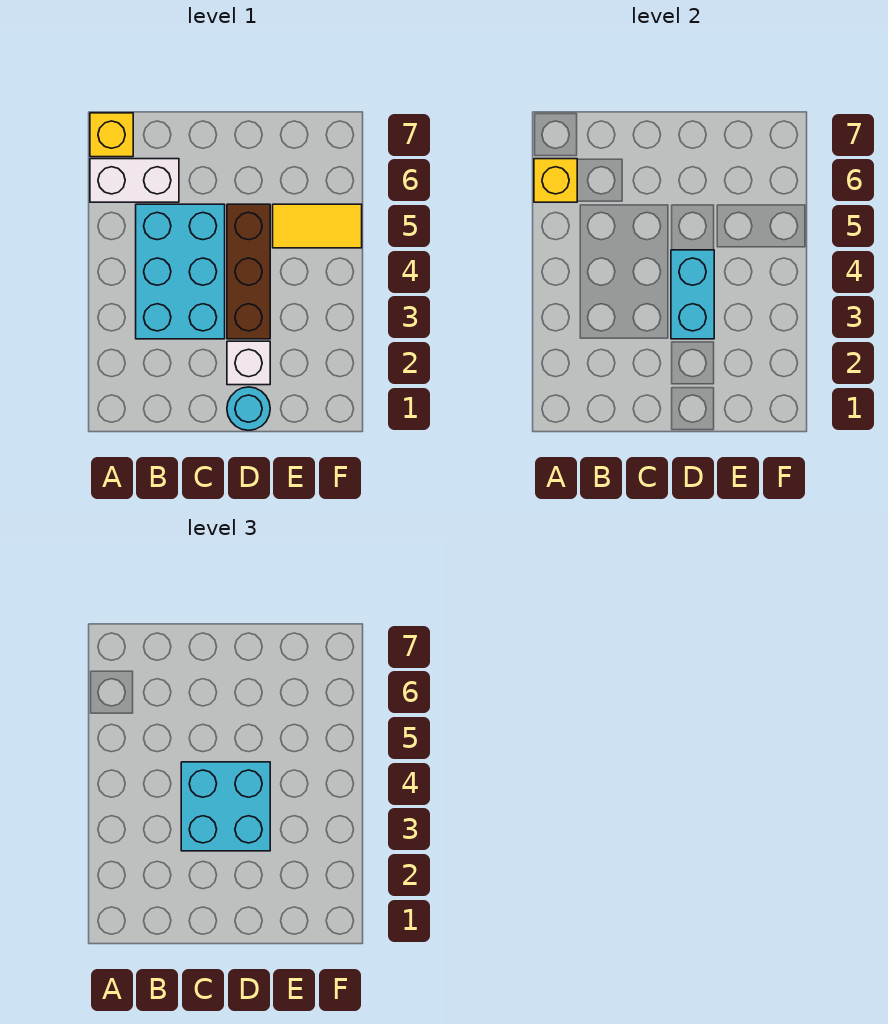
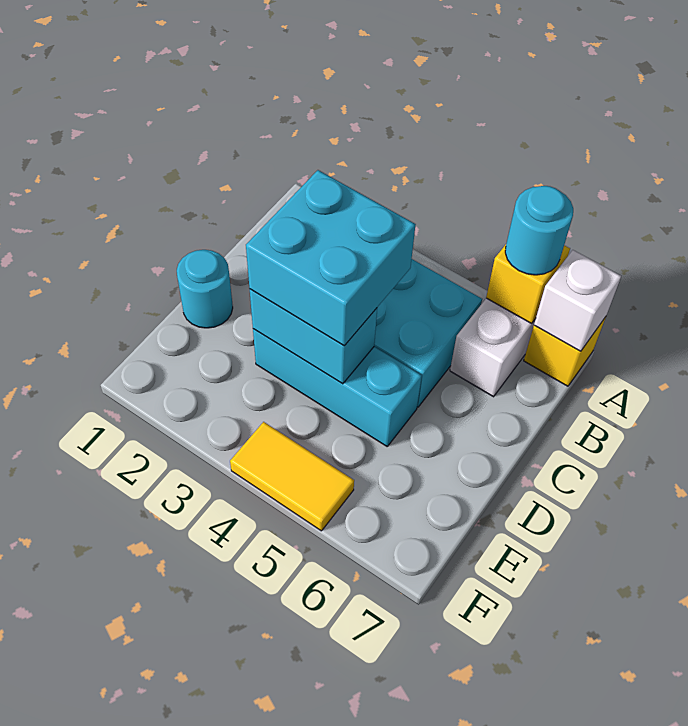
none -> cyan round brick A6 level 3
white brick D2 level 1 -> white brick A7 level 2
brown brick D3:D5 level 1 -> cyan brick D3:D5 level 1
yellow tile E5:F5 level 1 -> yellow tile F4:F5 level 1

